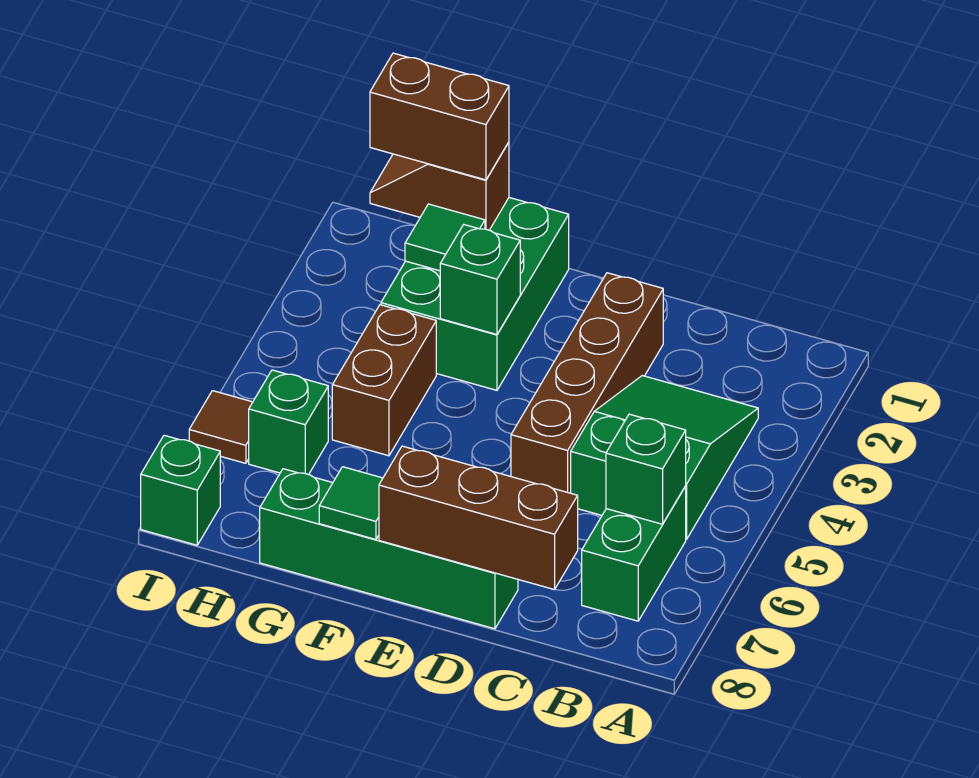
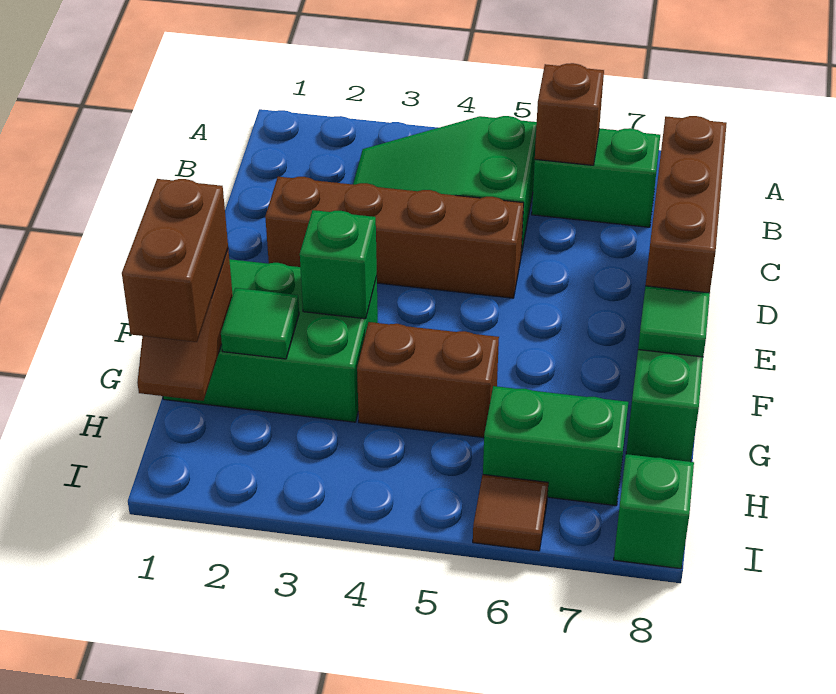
green brick B6 level 2 -> brown brick B6 level 2
green brick H6 level 1 -> green brick H6:H7 level 1

